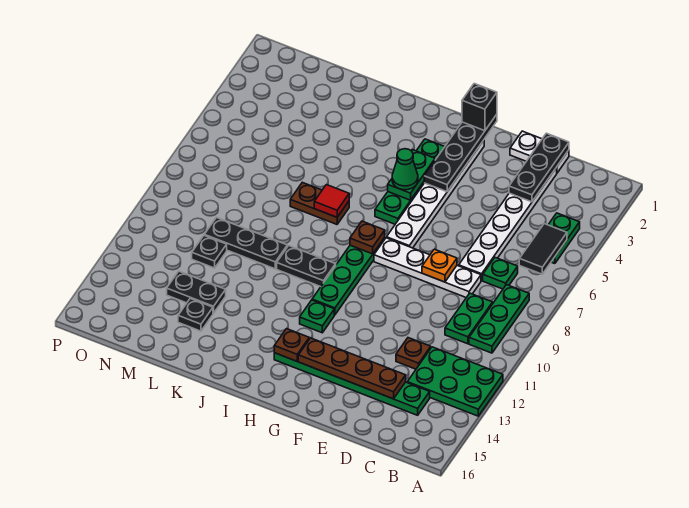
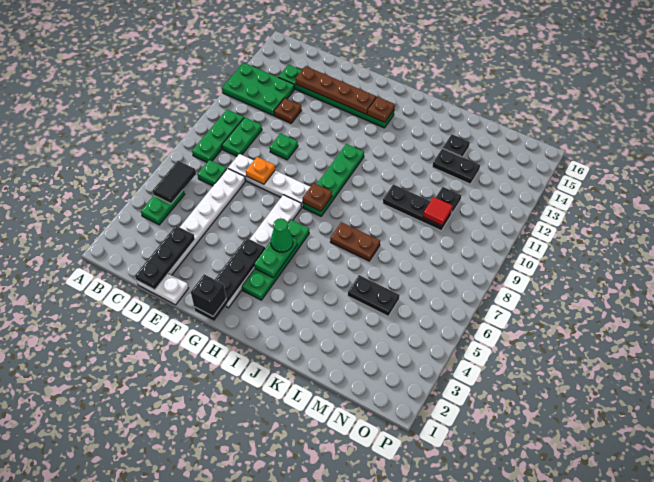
green plate H12 level 1 -> green plate E10 level 1
black plate I10:J10 level 1 -> black plate L5:M5 level 1
red tile J7 level 2 -> red tile M10 level 2

